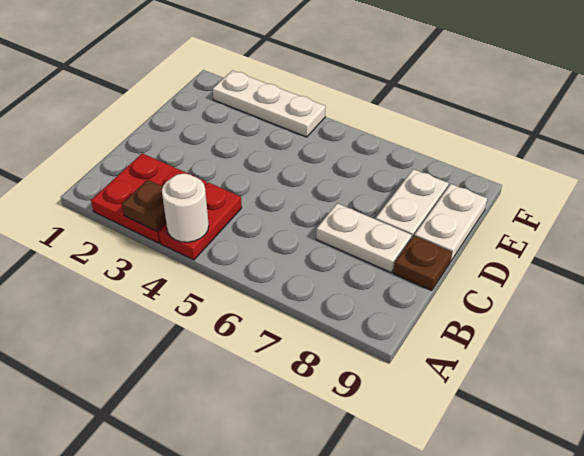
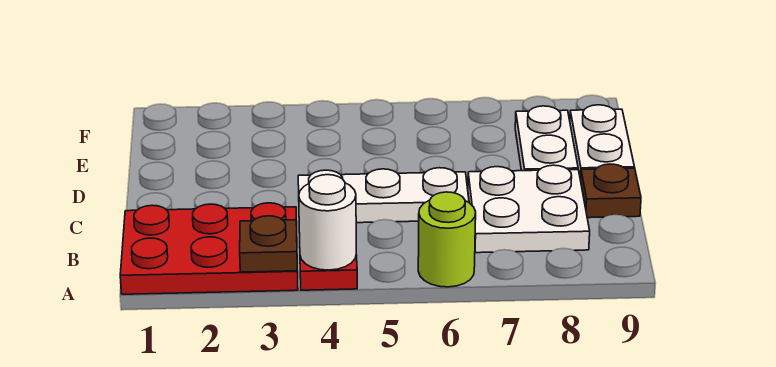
red plate A2:B3 level 1 -> red plate A1:B3 level 1
none -> lime round brick A6 level 1
white plate C7:C8 level 1 -> white plate B7:C8 level 1
white plate F2:F4 level 1 -> white plate C4:C6 level 1

